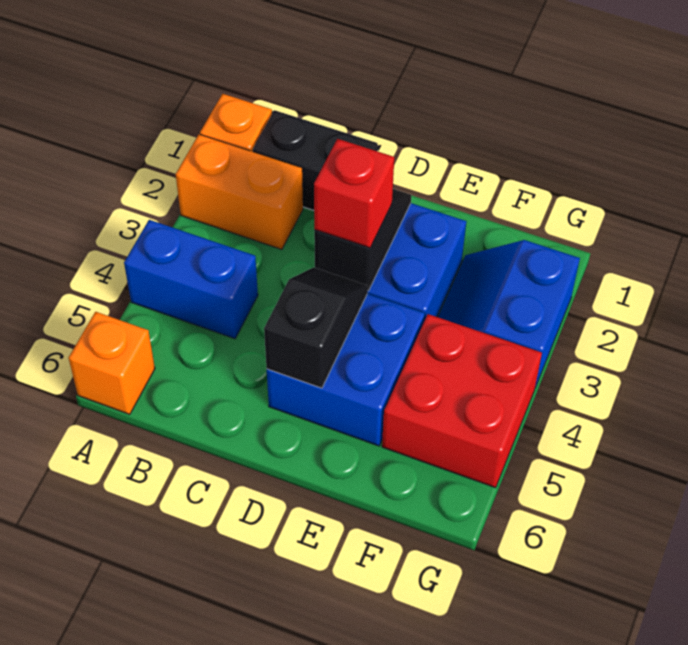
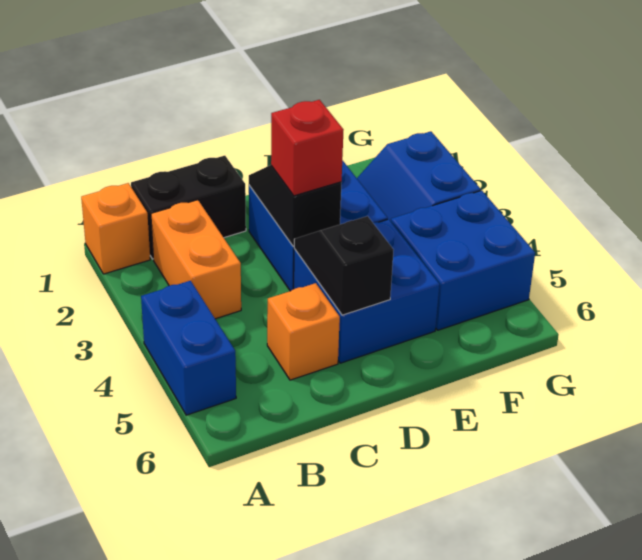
orange brick A2:B2 level 1 -> orange brick B2:B3 level 1
blue brick A4:B4 level 1 -> blue brick A4:A5 level 1
orange brick A6 level 1 -> orange brick C5 level 1
red brick F4:G5 level 1 -> blue brick F4:G5 level 1

